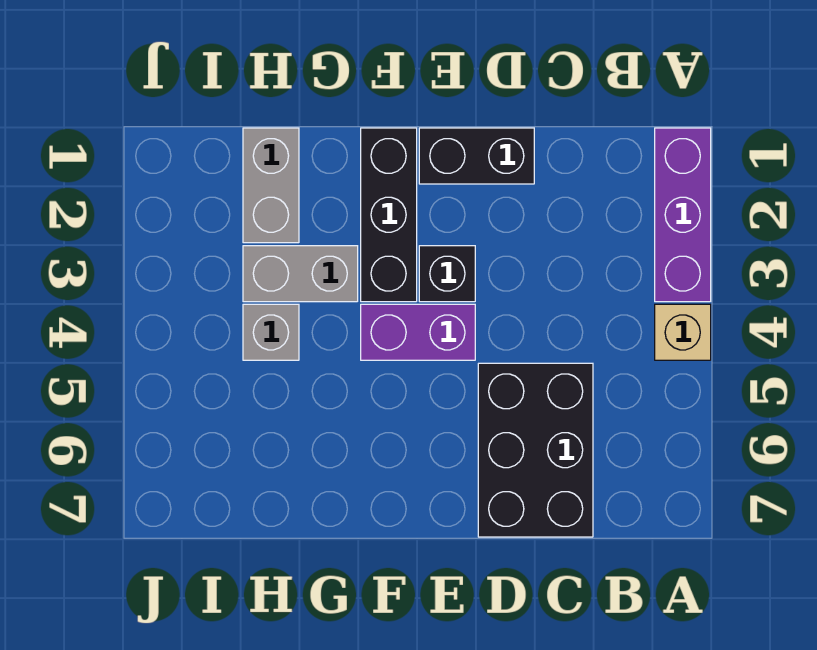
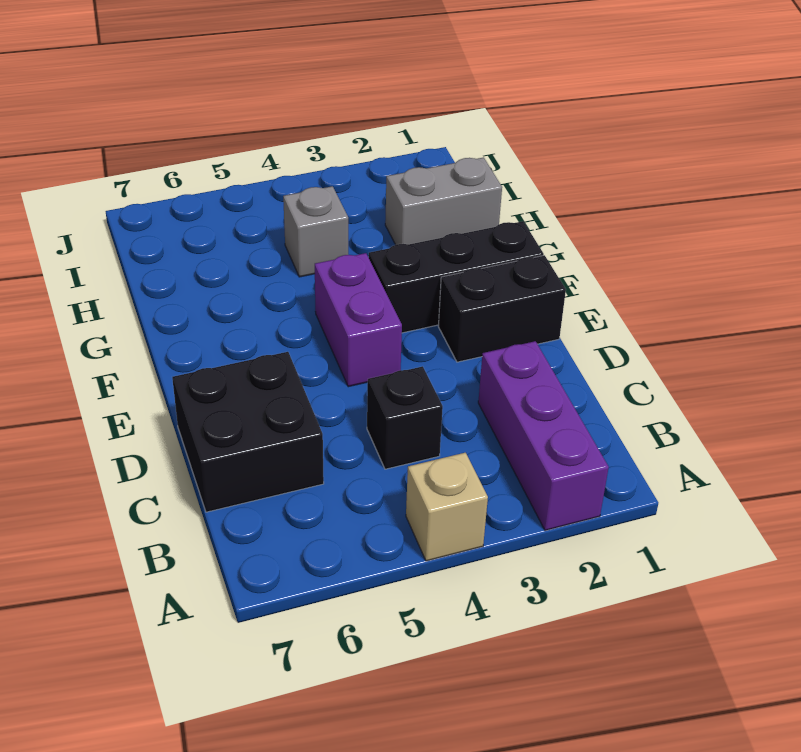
purple brick A1:A3 level 1 -> purple brick A2:C2 level 1
black brick C5:D7 level 1 -> black brick C6:D7 level 1
black brick D1:E1 level 1 -> black brick E1:E2 level 1
black brick E3 level 1 -> black brick C4 level 1
grey brick G3:H3 level 1 -> none

